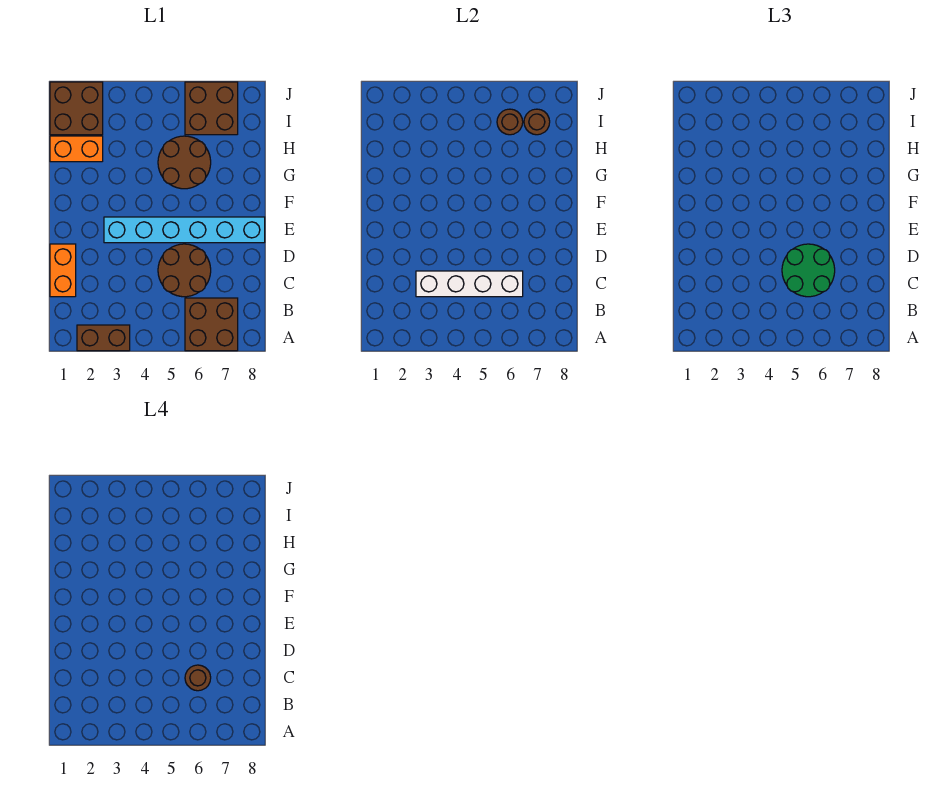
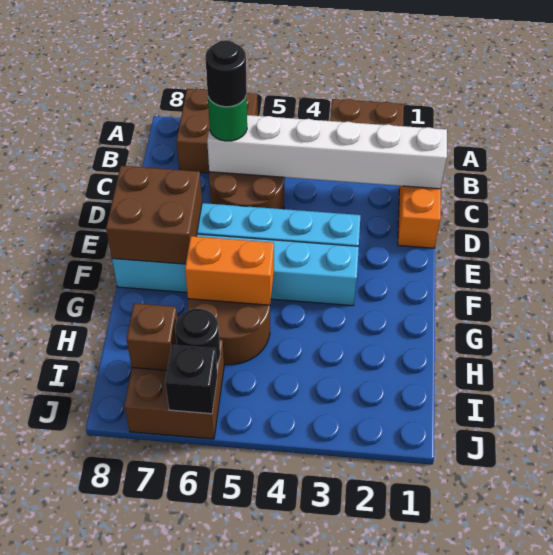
white brick C3:C6 level 2 -> white brick C1:C6 level 2
green round brick C5:D6 level 3 -> green round brick C6 level 3
brown round brick C6 level 4 -> black round brick C6 level 4
none -> cyan brick F3:F8 level 1
orange brick H1:H2 level 1 -> orange brick G5:G6 level 2
brown brick I1:J2 level 1 -> brown brick E7:F8 level 2
brown round brick I6 level 2 -> black round brick I6 level 2
brown round brick I7 level 2 -> brown brick I7 level 2
none -> black brick J6 level 2

